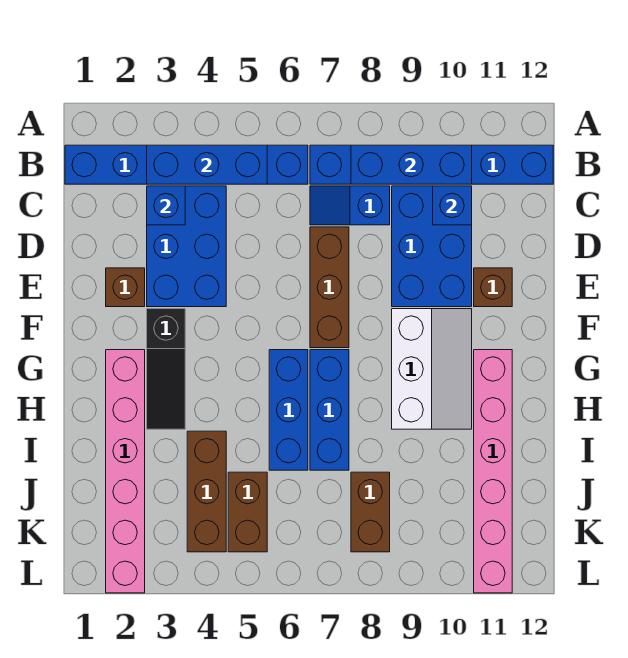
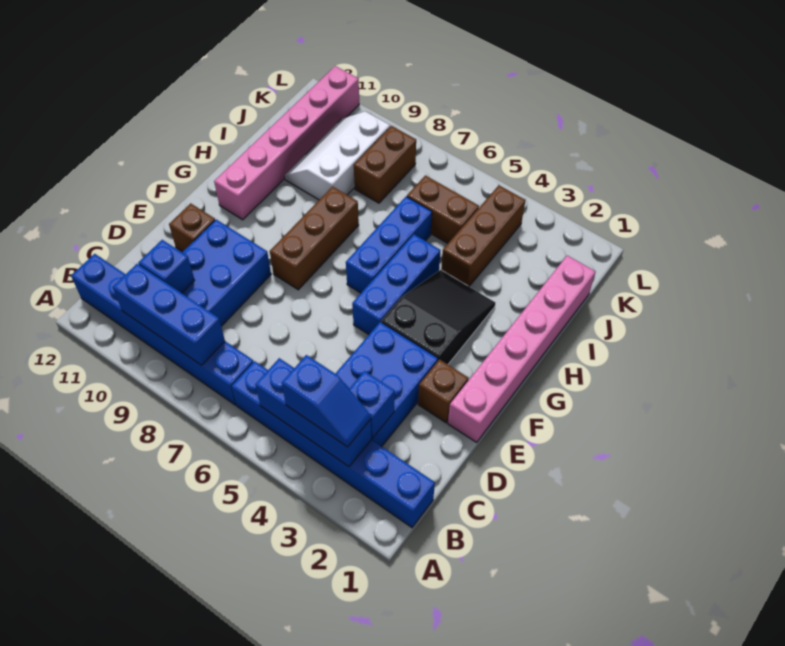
blue slope C7:C8 level 1 top 8 -> blue slope B3:B4 level 3 top 4
brown brick D7:F7 level 1 -> brown brick F8:H8 level 1
black slope F3:H3 level 1 top F -> black slope F3:H4 level 1 top F
white slope F9:H10 level 1 top 9 -> white slope I9:K10 level 1 top 9
pink brick G2:L2 level 1 -> pink brick E1:J1 level 1
blue brick G7:I7 level 1 -> blue brick F5:H5 level 1
brown brick J5:K5 level 1 -> brown brick J5:J6 level 1

